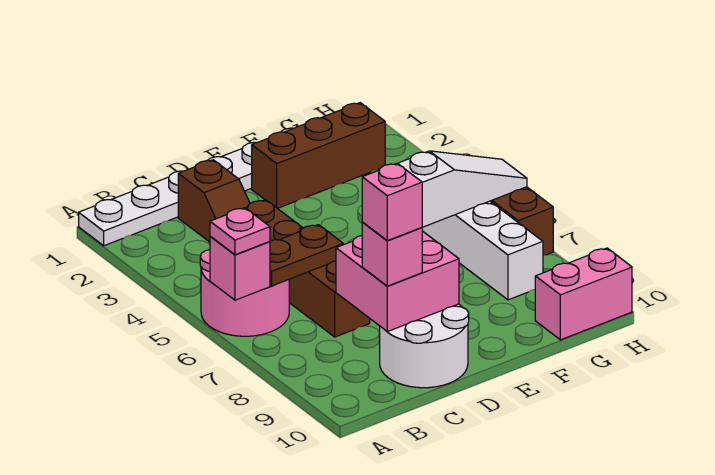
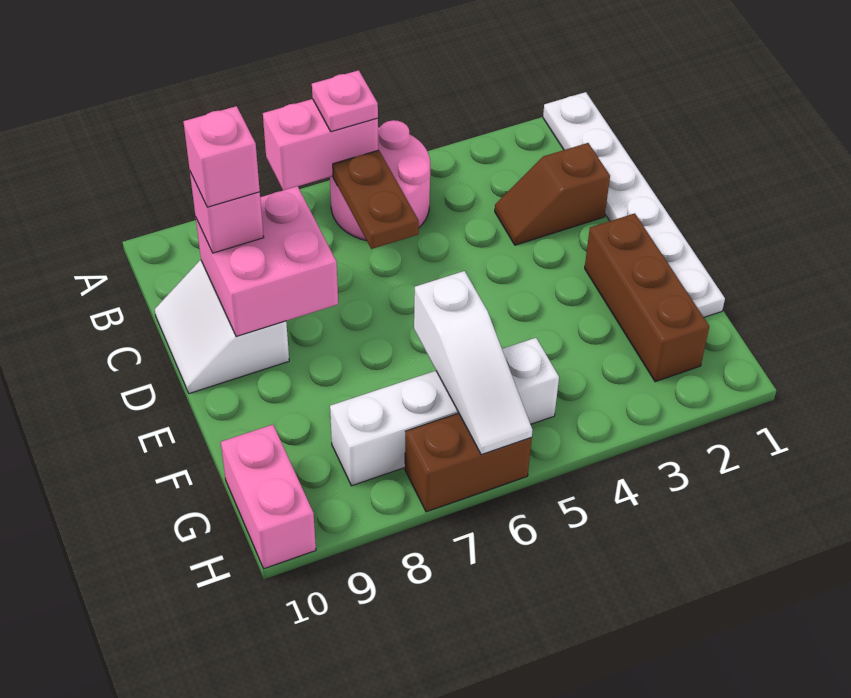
pink brick A6 level 2 -> pink brick A6:A7 level 2
brown brick C4:C7 level 1 -> none
white round brick C9:D10 level 1 -> white slope C9:D10 level 1 top 9

